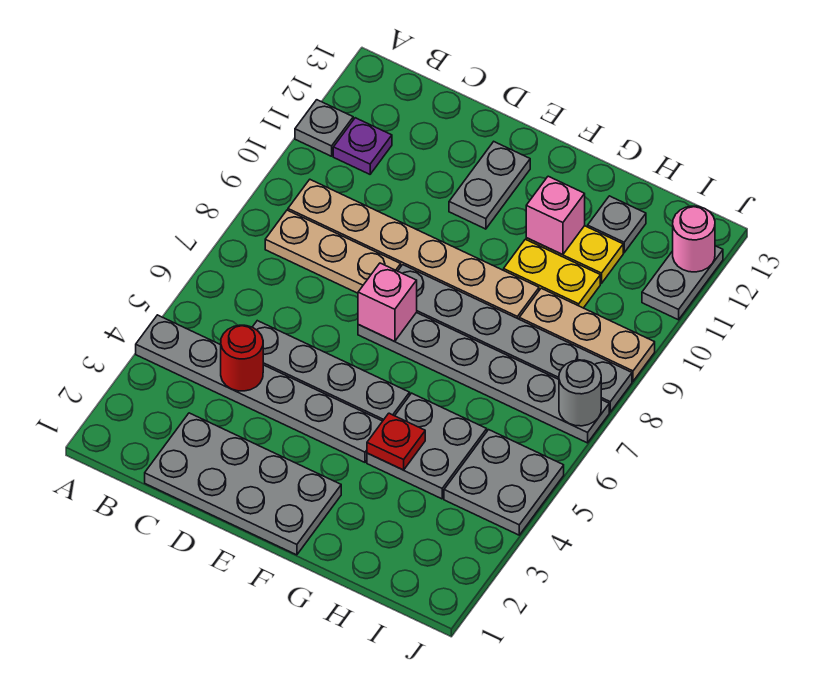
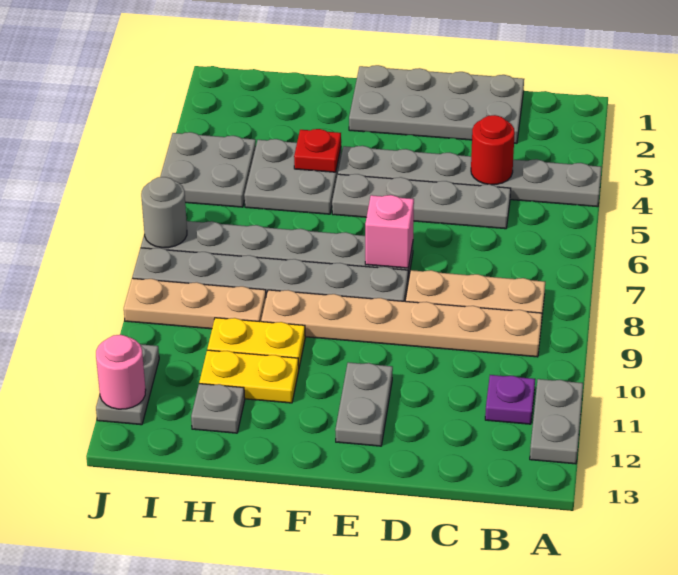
grey plate A11 level 1 -> grey plate A11:A12 level 1
pink brick G11 level 2 -> none

